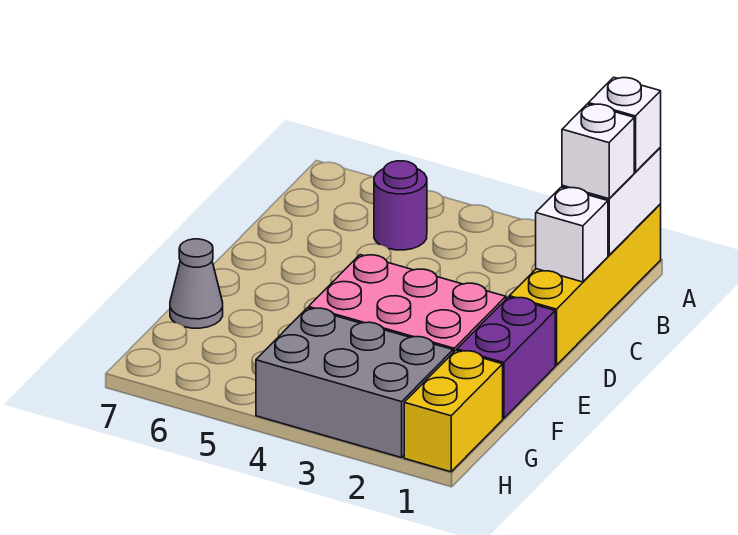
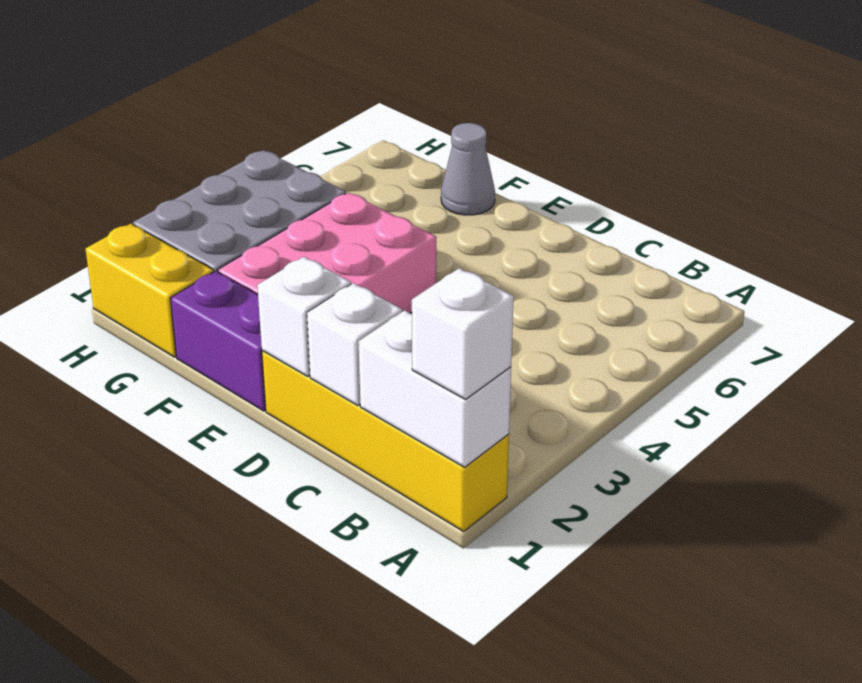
white brick B1 level 3 -> white brick D1 level 2
purple round brick B5 level 1 -> none

